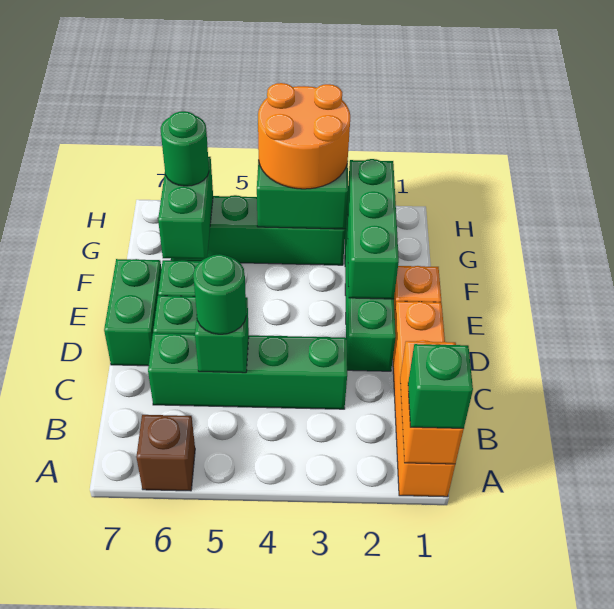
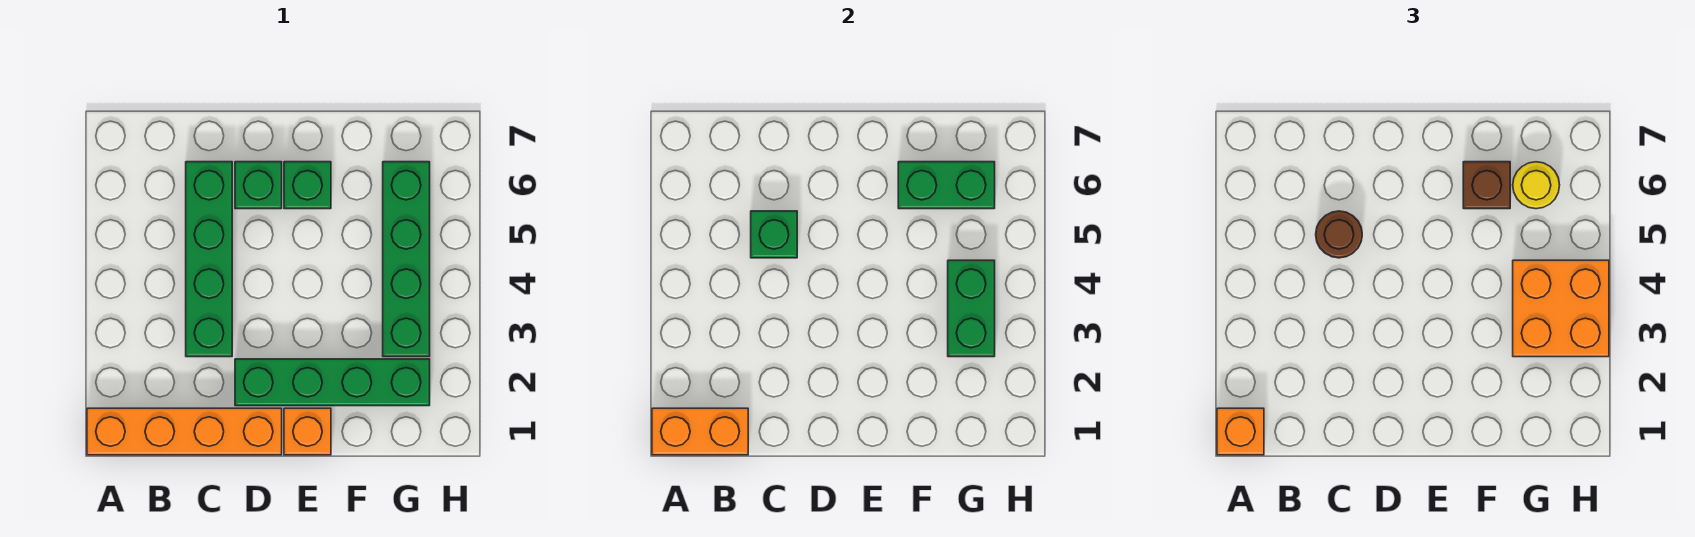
green brick A1 level 3 -> orange brick A1 level 3
brown brick A6 level 1 -> brown brick F6 level 3
green round brick C5 level 3 -> brown round brick C5 level 3
green brick D7:E7 level 1 -> none
green brick E2:G2 level 2 -> none
orange round brick G3:H4 level 3 -> orange brick G3:H4 level 3
green round brick G6 level 3 -> yellow round brick G6 level 3

